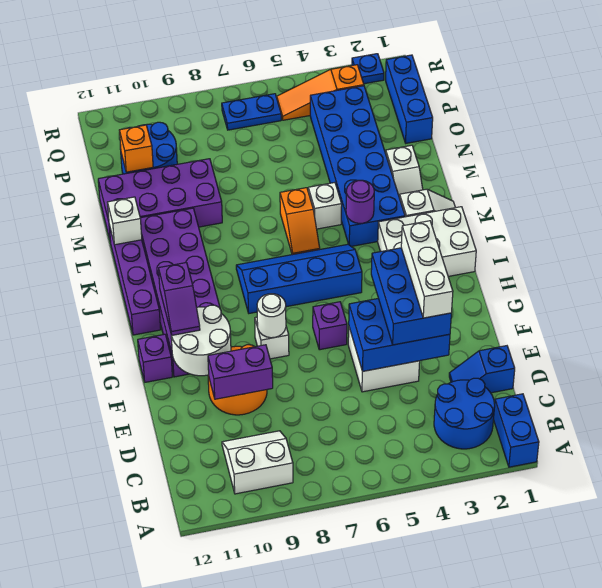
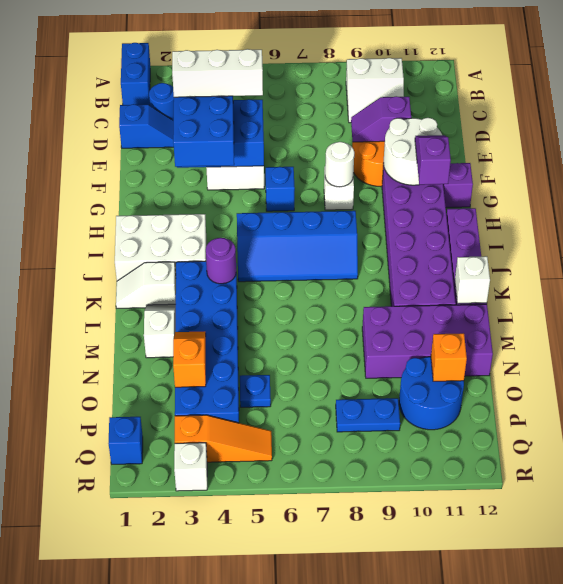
blue round brick B2:C3 level 1 -> blue round brick C2 level 1
white brick E3:G3 level 4 -> white brick E3:E5 level 4
purple brick E9:E10 level 2 -> purple slope E9:E10 level 2 top 10
purple brick G6 level 1 -> blue brick G6 level 1
orange slope K6:L6 level 1 top L -> orange slope N3:O3 level 2 top O
white brick L5 level 1 -> white brick R3 level 1
blue brick O1:Q1 level 1 -> blue brick Q1 level 1
blue plate Q6:Q7 level 1 -> blue plate P8:P9 level 1
blue plate R2 level 1 -> blue plate O5 level 1

